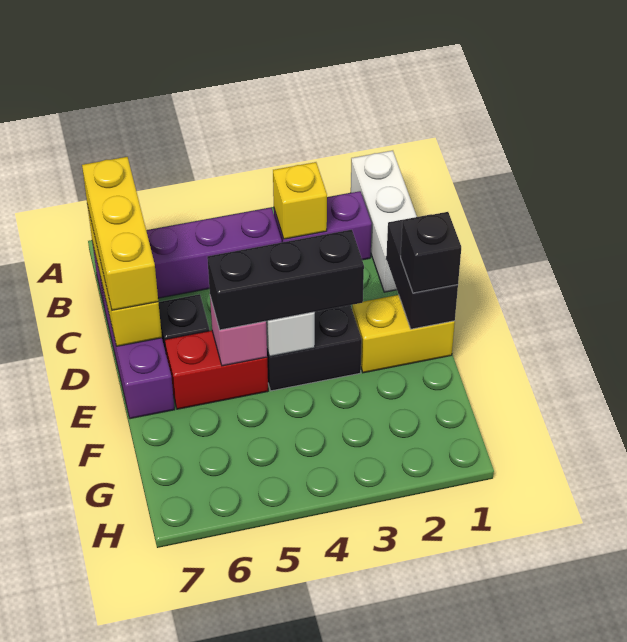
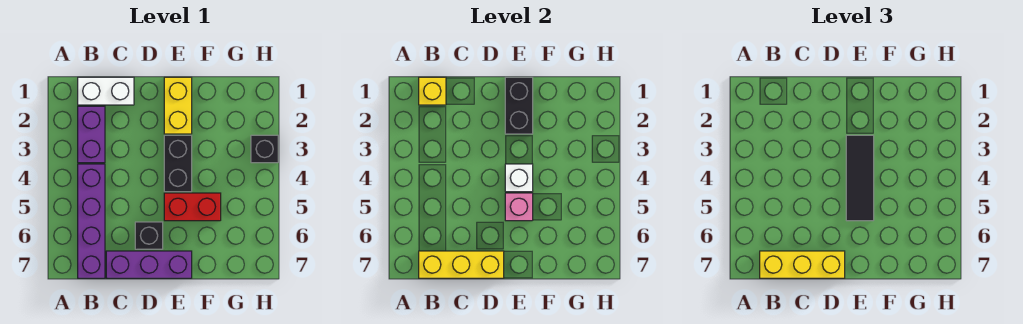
white brick A1:C1 level 1 -> white brick B1:C1 level 1
yellow brick B3 level 2 -> yellow brick B1 level 2
black brick D1:E1 level 2 -> black brick E1:E2 level 2
black brick E1 level 3 -> black brick H3 level 1
black brick E3:E5 level 3 -> black tile E3:E5 level 3
red brick E5:E6 level 1 -> red brick E5:F5 level 1

